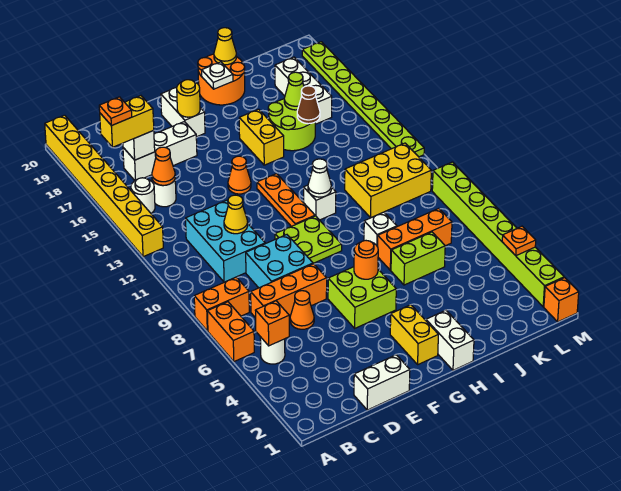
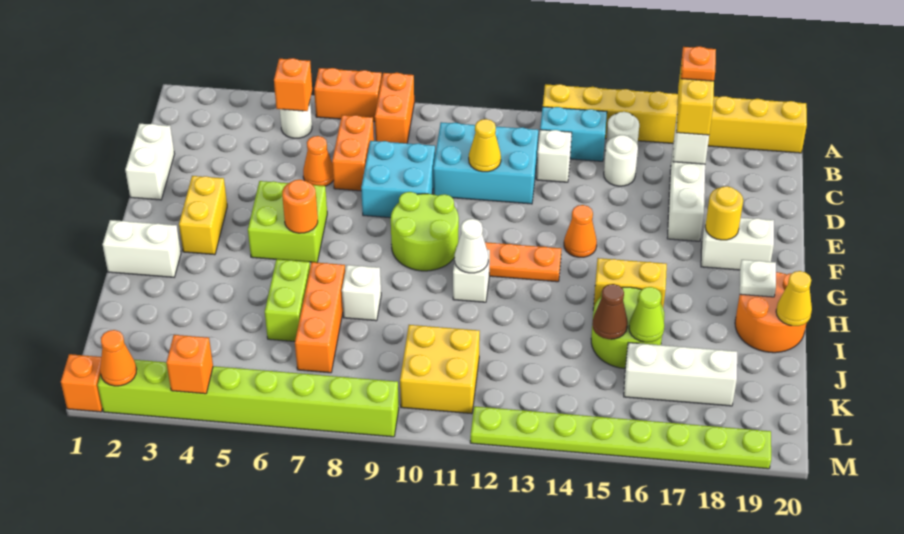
none -> cyan brick B13:B14 level 1
orange brick C7:E7 level 1 -> orange brick C7:D7 level 1
none -> white brick C13 level 1
orange cone C15 level 2 -> orange cone M2 level 2
lime plate F9:G10 level 1 -> lime round brick F9:G10 level 1
yellow brick G2:G3 level 1 -> yellow brick F3:G3 level 1
yellow brick J10:L11 level 1 -> yellow brick K10:L11 level 1
orange plate M4 level 2 -> orange brick M4 level 2

